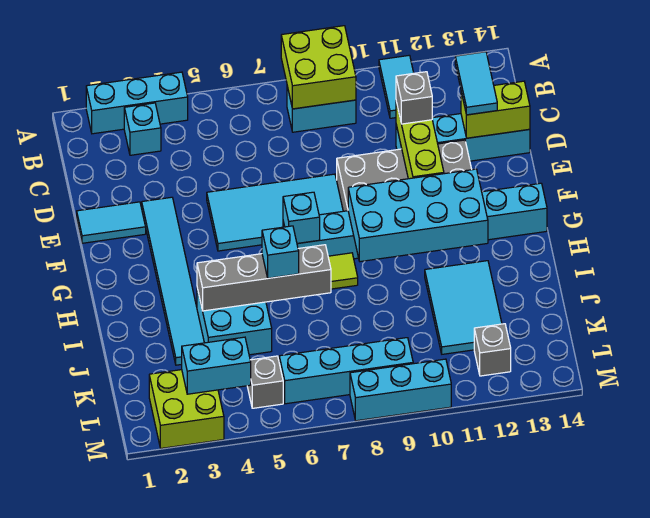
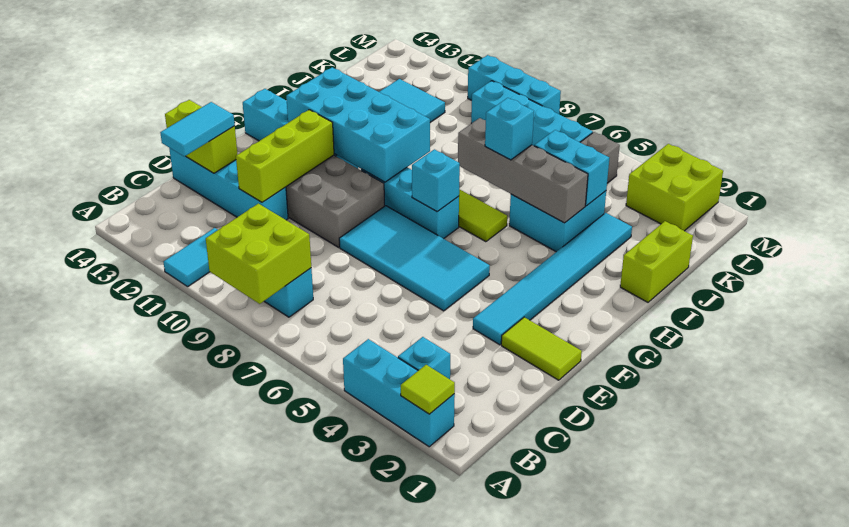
none -> lime tile A2 level 2
grey brick D11 level 3 -> none
cyan tile E1:E2 level 1 -> lime tile E1:E2 level 1
none -> lime brick I1:J1 level 1
cyan brick L3:L4 level 2 -> cyan brick J4:J5 level 2
grey brick L12 level 1 -> none

